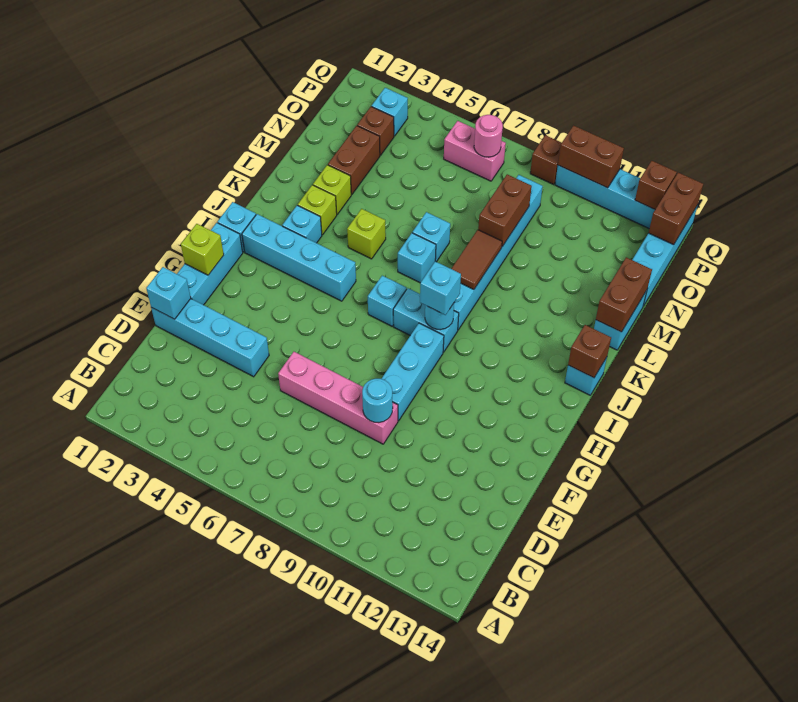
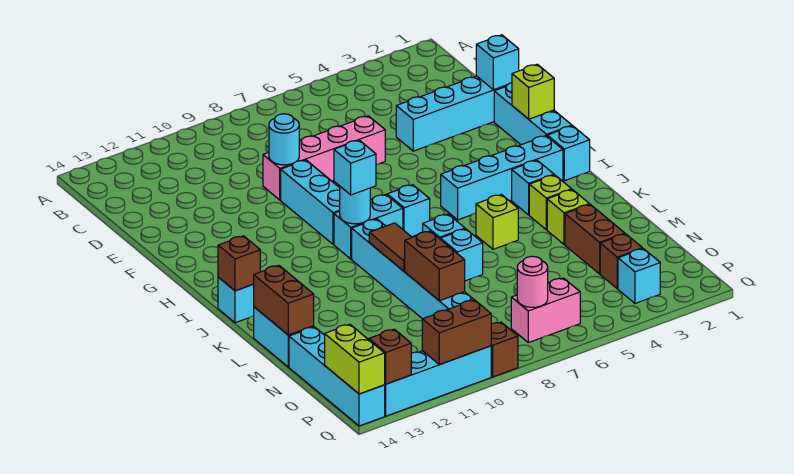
brown brick P14:Q14 level 2 -> lime brick P14:Q14 level 2

